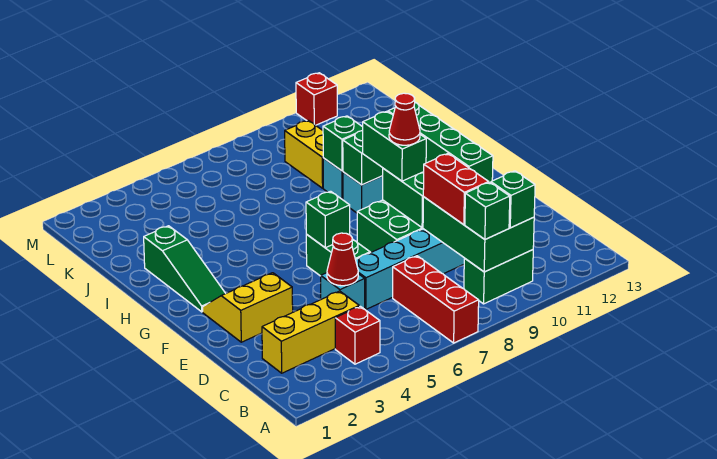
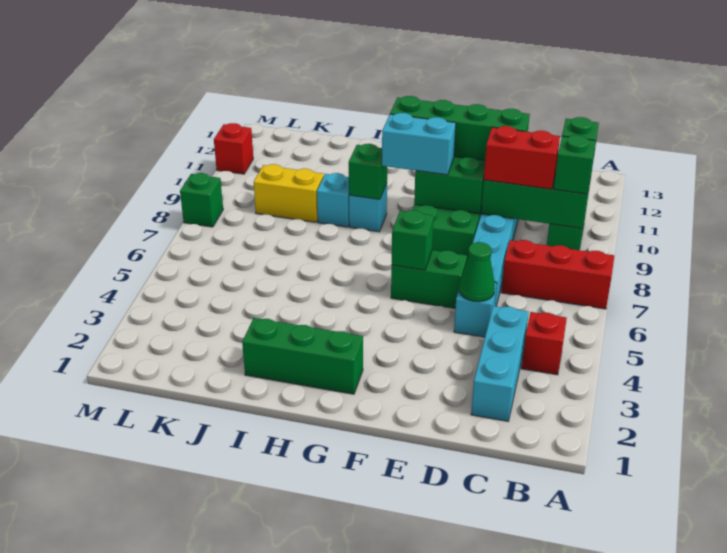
yellow brick C2:C4 level 1 -> cyan brick C2:C4 level 1
red cone D5 level 2 -> green cone D5 level 2
yellow slope E2:F3 level 1 top E -> none
green brick F9:G9 level 3 -> cyan brick F9:G9 level 3
red cone F9 level 4 -> none
green slope G2:I2 level 1 top I -> green brick G2:I2 level 1
green brick I9 level 2 -> green brick M8 level 1

